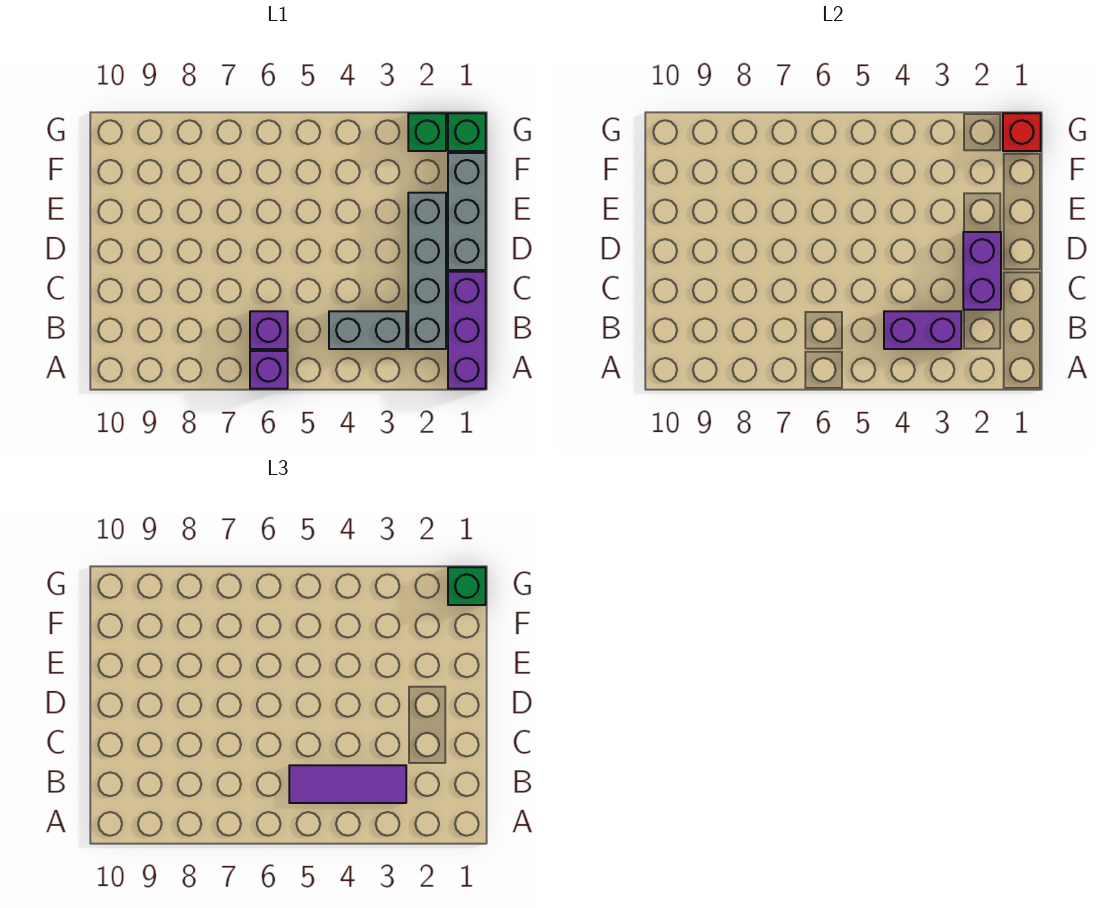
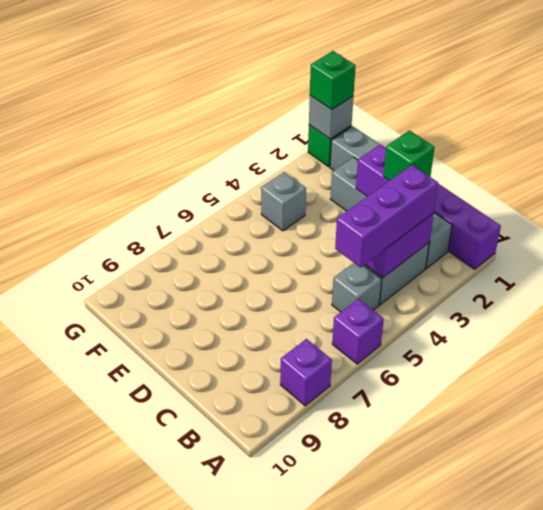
purple tile B3:B5 level 3 -> purple brick B3:B5 level 3
none -> grey brick B5 level 1
purple brick B6 level 1 -> purple brick A8 level 1
none -> grey brick F4 level 1
red brick G1 level 2 -> grey brick G1 level 2
green brick G2 level 1 -> green brick C2 level 3

